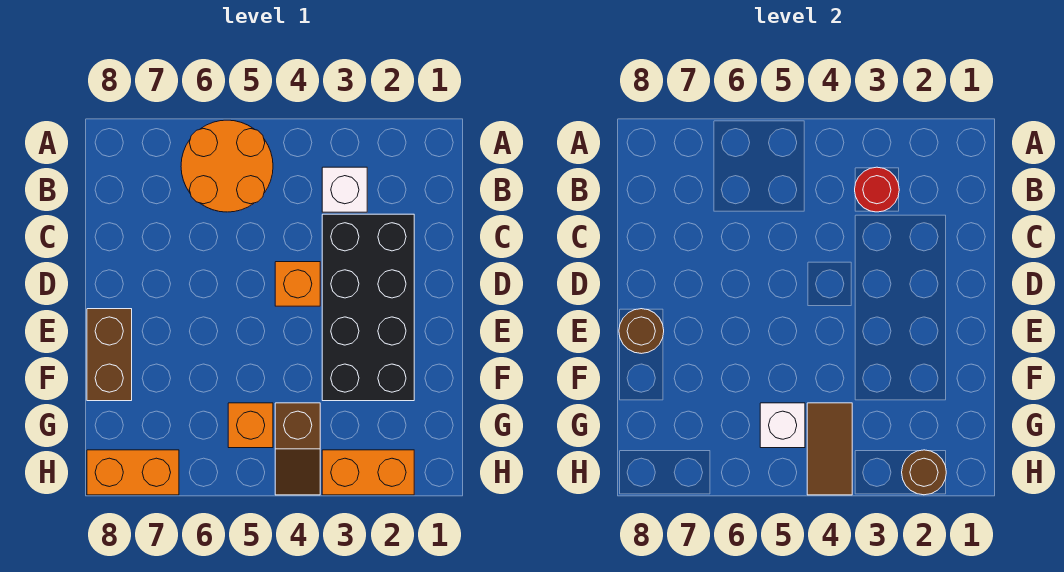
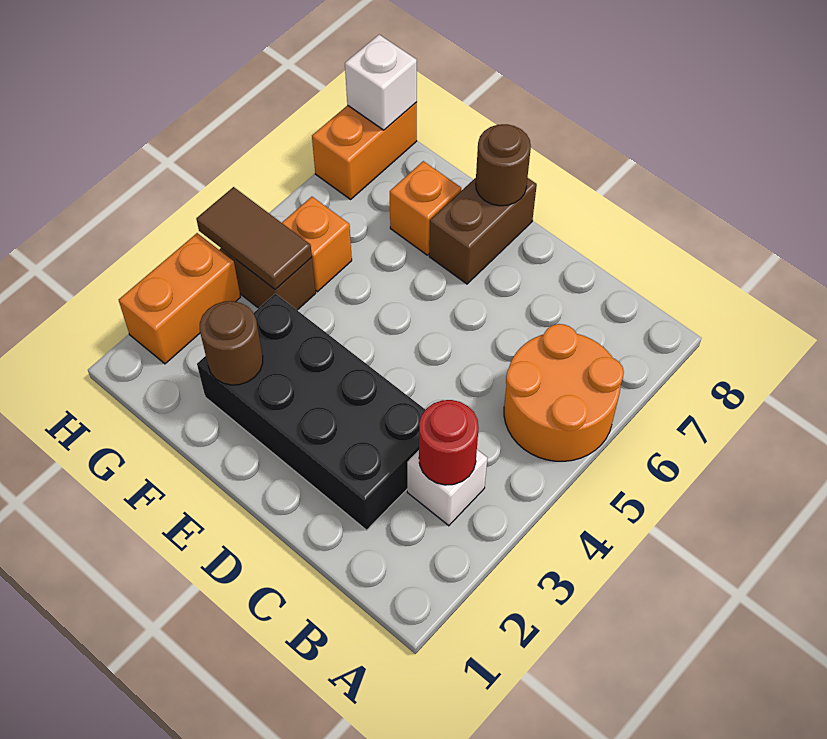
orange brick D4 level 1 -> orange brick F7 level 1
brown brick E8:F8 level 1 -> brown brick E7:E8 level 1
white brick G5 level 2 -> white brick H8 level 2
brown round brick H2 level 2 -> brown round brick F2 level 2

